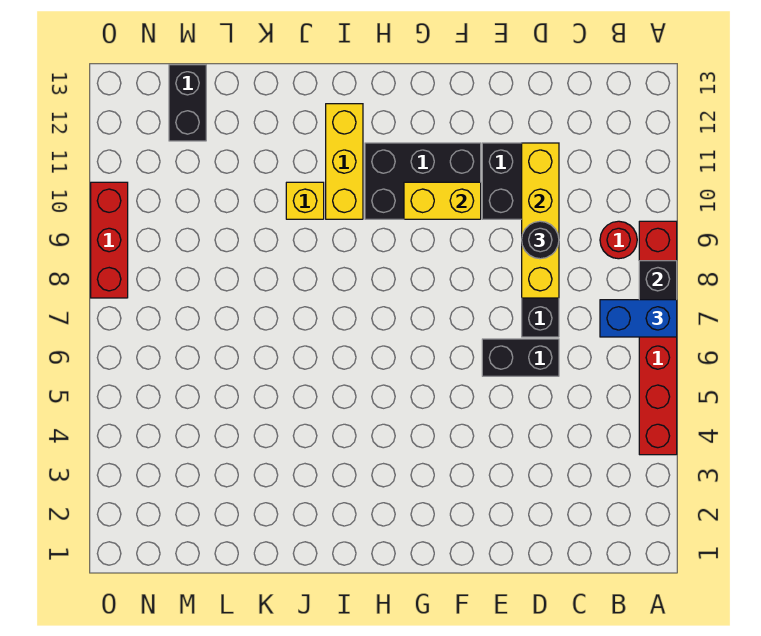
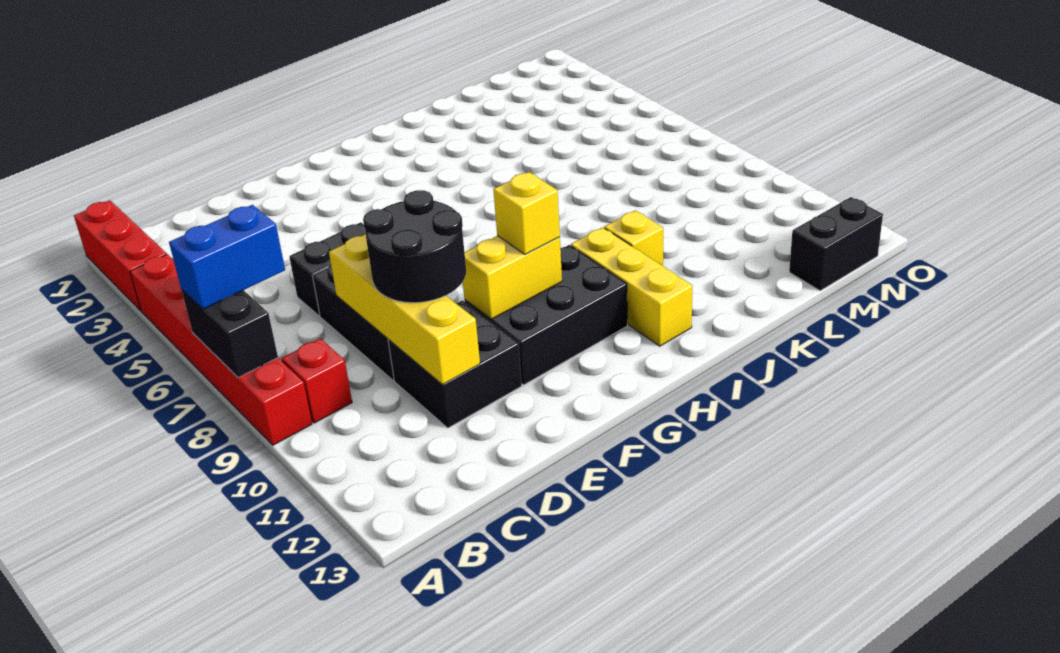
red round brick B9 level 1 -> red brick B9 level 1
black round brick D9 level 3 -> black round brick D9:E10 level 3
none -> yellow brick G10 level 3
black brick M12:M13 level 1 -> black brick M13:N13 level 1
red brick O8:O10 level 1 -> red brick A1:A3 level 1

